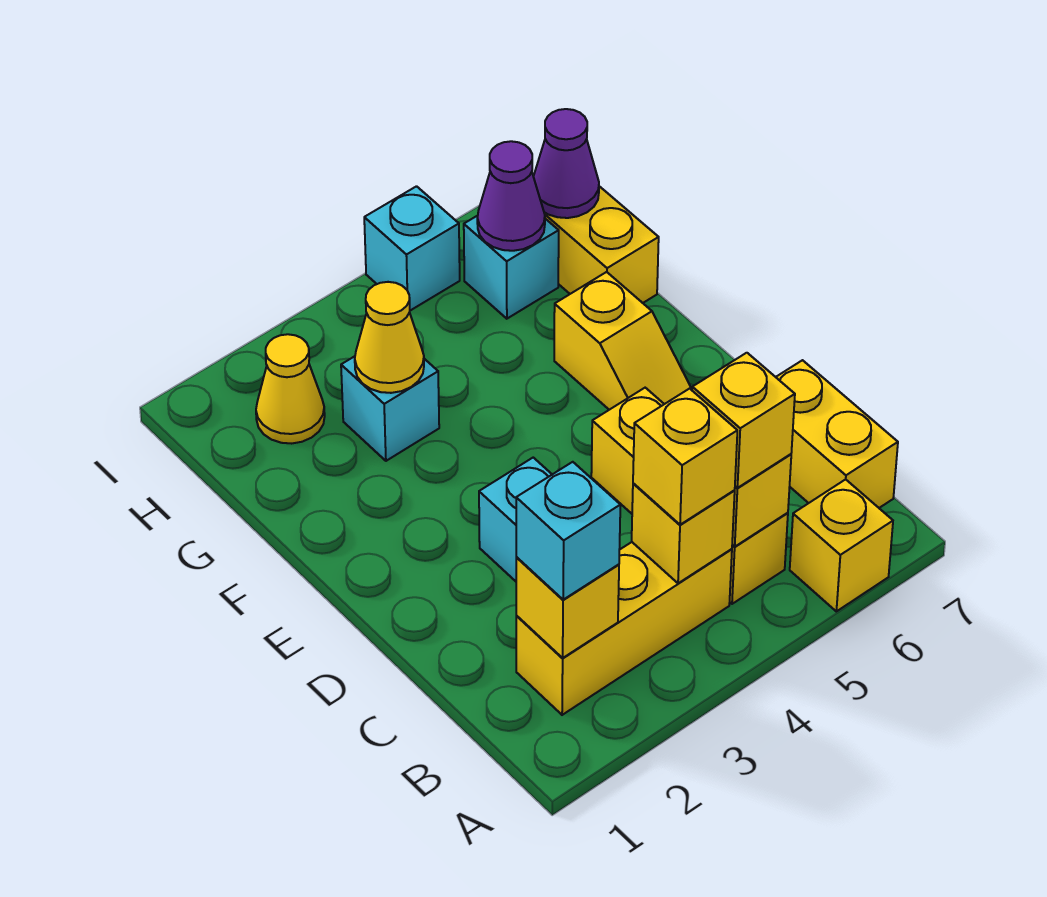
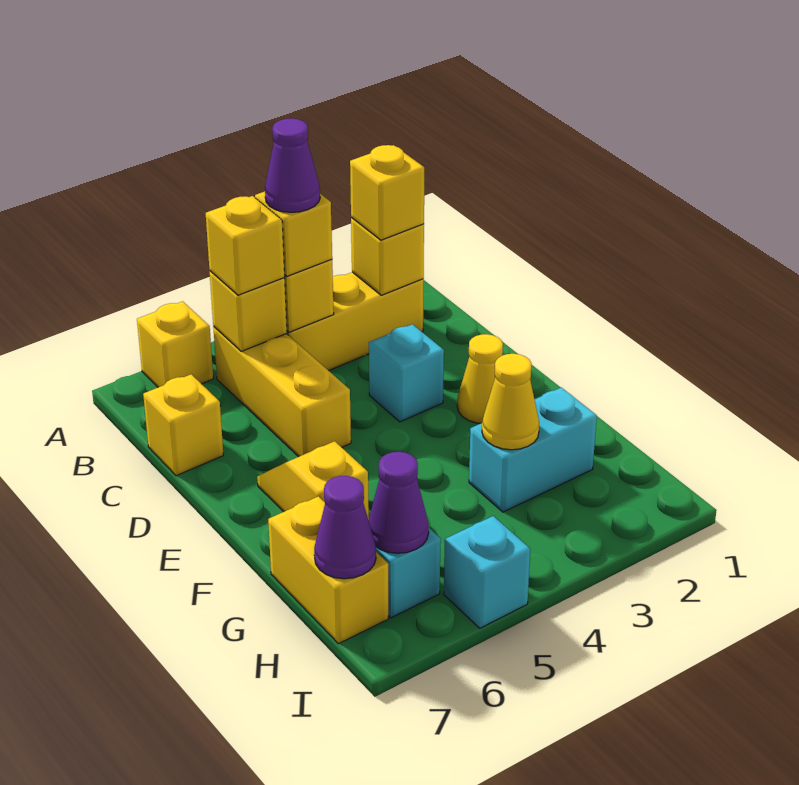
cyan brick B2 level 3 -> yellow brick B2 level 3
none -> purple cone B4 level 4
yellow brick B7:C7 level 1 -> yellow brick C7 level 1
cyan brick G3 level 1 -> cyan brick G2:G3 level 1
yellow cone H2 level 1 -> yellow cone E2 level 1

